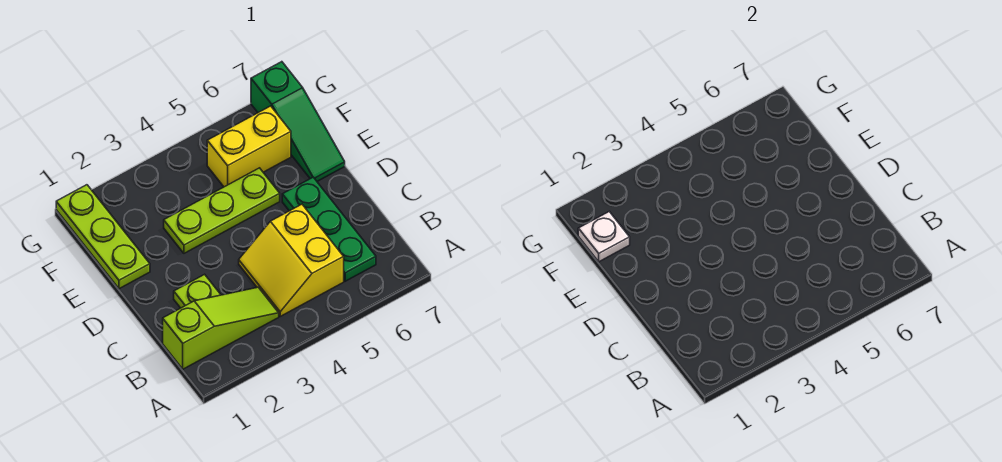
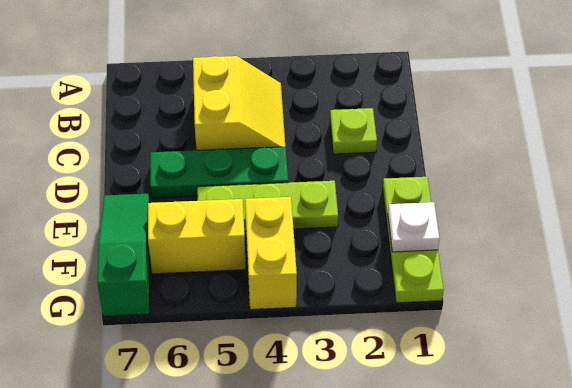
lime slope B1:B3 level 1 top 1 -> none
green plate B6:D6 level 1 -> green plate D4:D6 level 1
none -> yellow brick F4:G4 level 1

